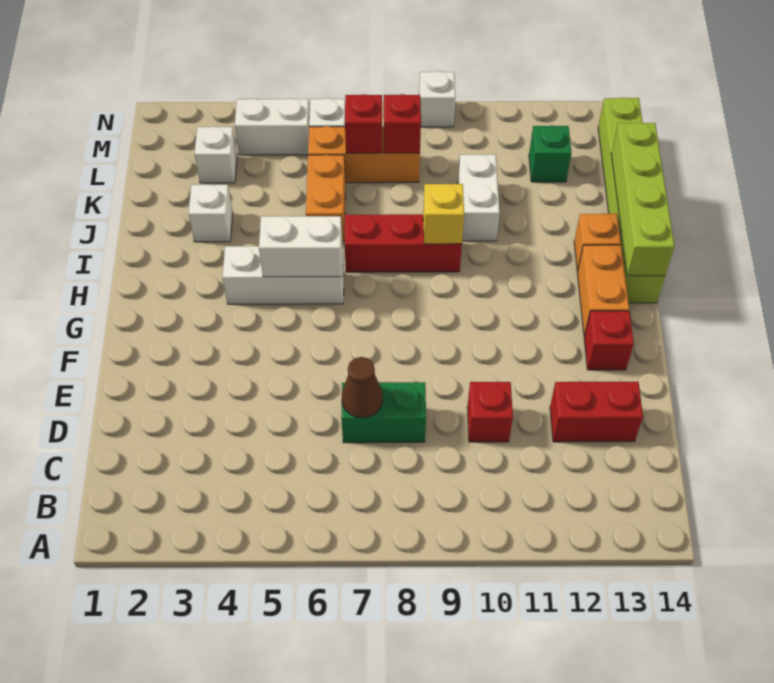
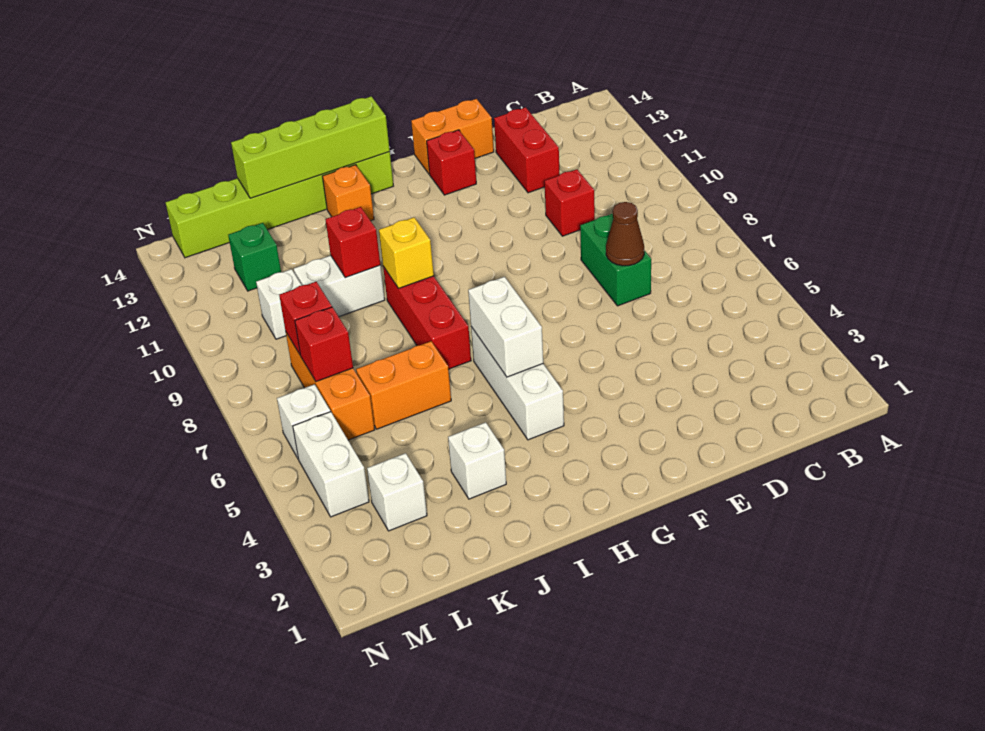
orange brick G13:H13 level 1 -> orange brick E14:F14 level 1
none -> red brick J10 level 2
white brick N9 level 1 -> white brick L10 level 1

